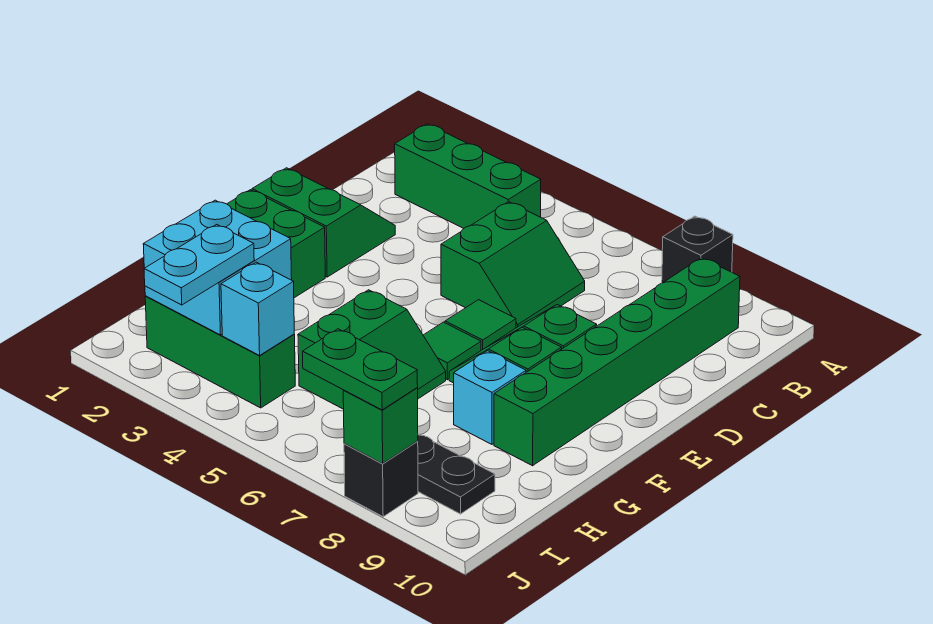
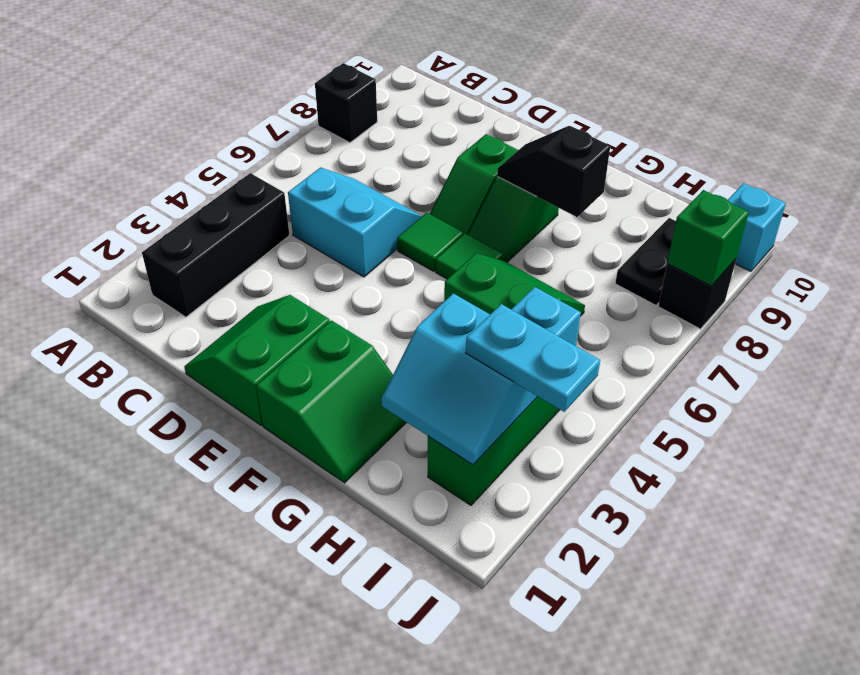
green brick B2:B4 level 1 -> black brick B2:B4 level 1
green brick B9:G9 level 1 -> none
green slope C5:D6 level 1 top 5 -> cyan slope C5:D6 level 1 top 5
none -> black slope F8:G8 level 2 top G
cyan brick G8 level 1 -> cyan brick J10 level 1
cyan brick H2:I3 level 2 -> cyan slope H2:I3 level 2 top 3
green plate J7:J8 level 3 -> none

